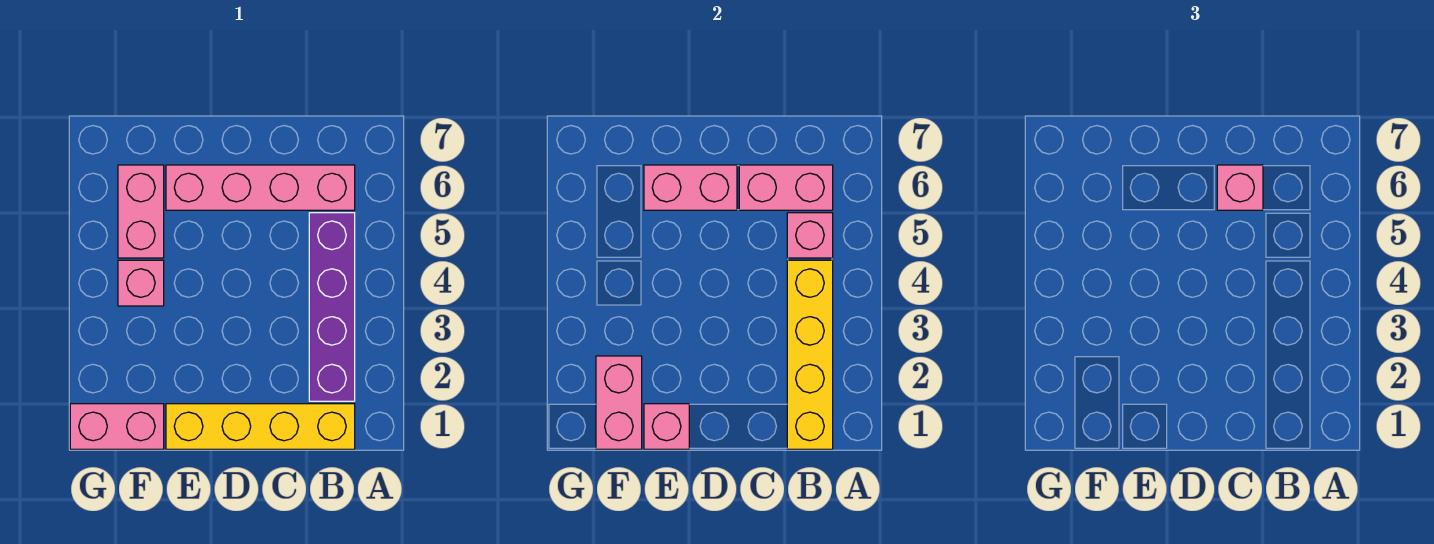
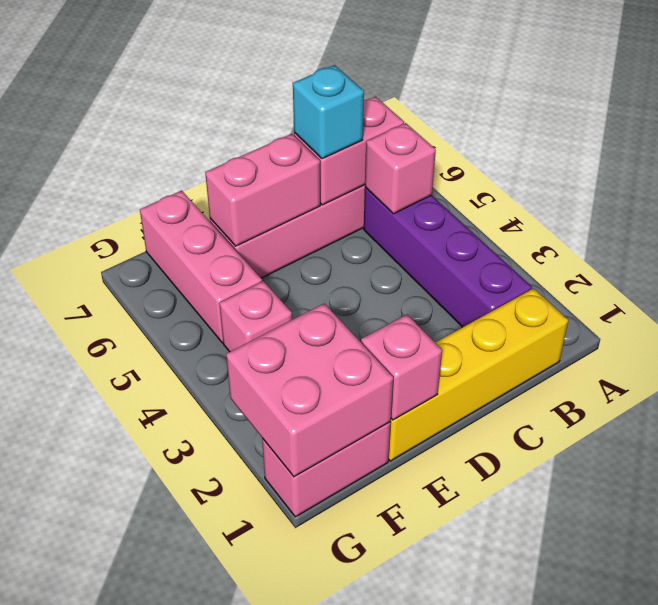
yellow brick B1:B4 level 2 -> none
pink brick C6 level 3 -> cyan brick C6 level 3
pink brick F1:F2 level 2 -> pink brick F1:G2 level 2
pink brick F5:F6 level 1 -> pink brick F5:F7 level 1

